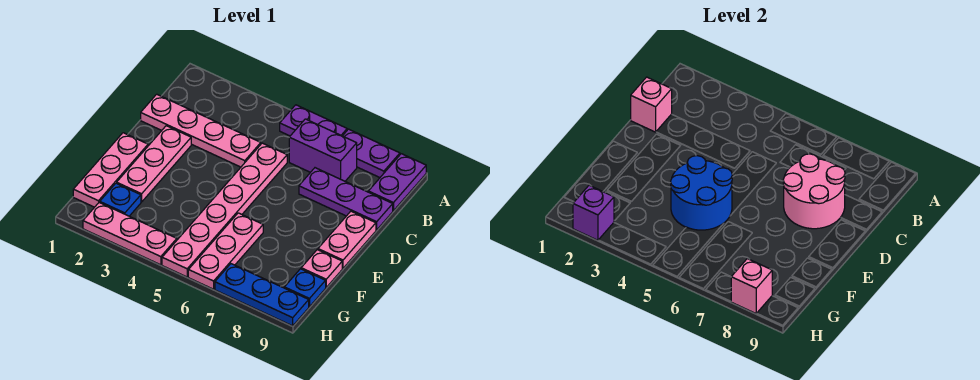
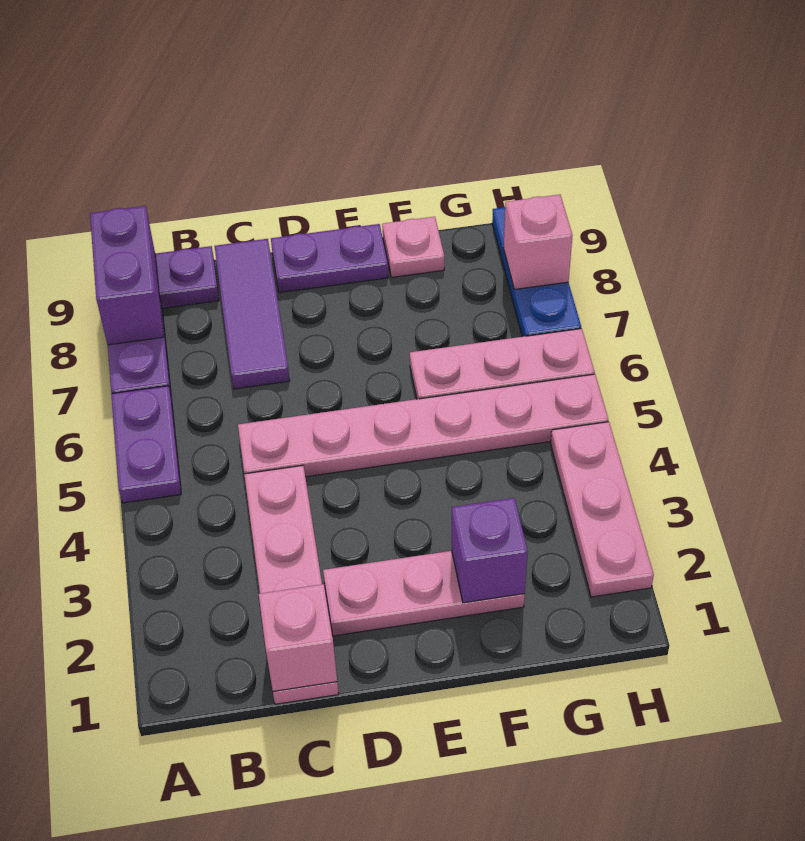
purple brick B6:B7 level 1 -> purple brick A8:A9 level 2
purple plate C7:C9 level 1 -> purple tile C7:C9 level 1
pink round brick C7:D8 level 2 -> none
pink plate D9:E9 level 1 -> purple plate D9:E9 level 1
pink plate E1:G1 level 1 -> none
blue round brick E4:F5 level 2 -> none
blue plate G2 level 1 -> none
blue plate G9 level 1 -> none
purple brick H2 level 2 -> purple brick F2 level 2

